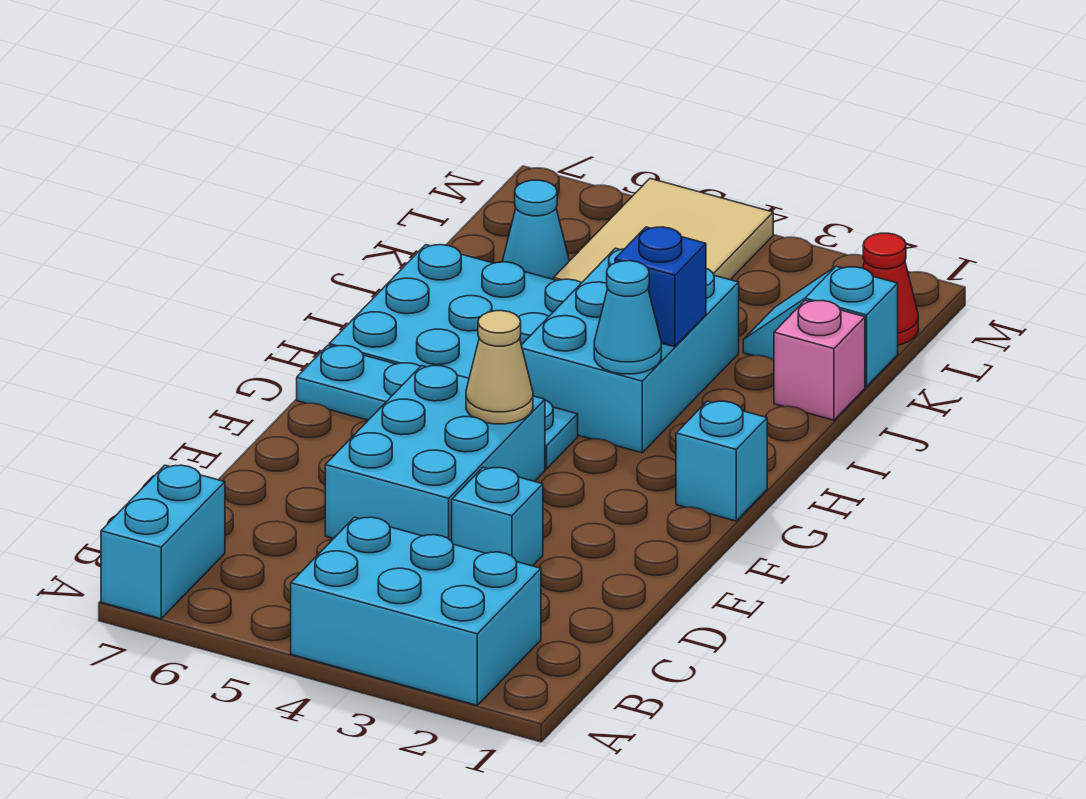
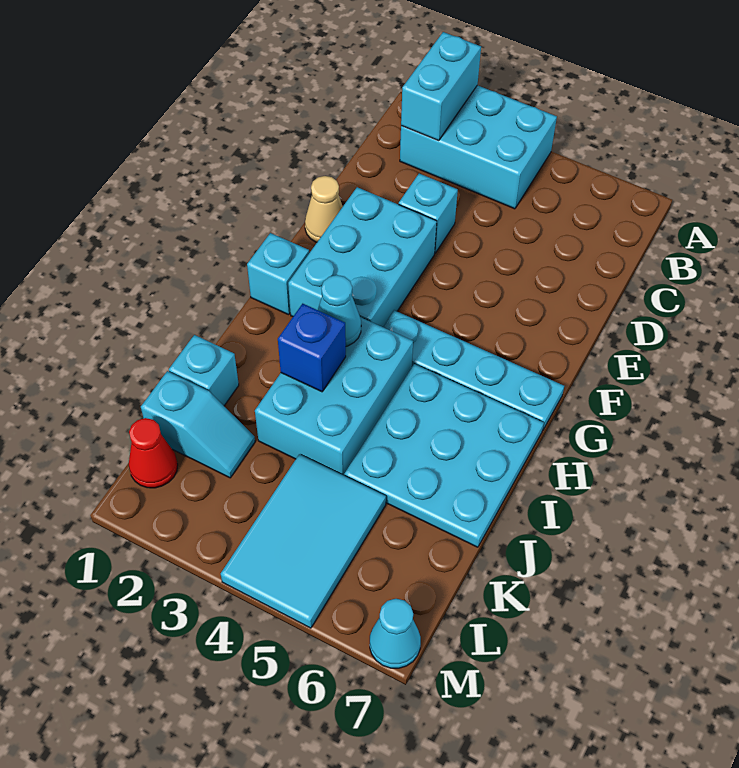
cyan brick A7:B7 level 1 -> cyan brick A2:B2 level 2
cyan brick D4:F5 level 1 -> cyan brick E2:G3 level 1
tan cone F4 level 2 -> tan cone E1 level 1
pink brick J1 level 1 -> cyan brick J1 level 1
tan tile K4:M5 level 1 -> cyan tile K4:M5 level 1
cyan cone K6 level 1 -> cyan cone M7 level 1

